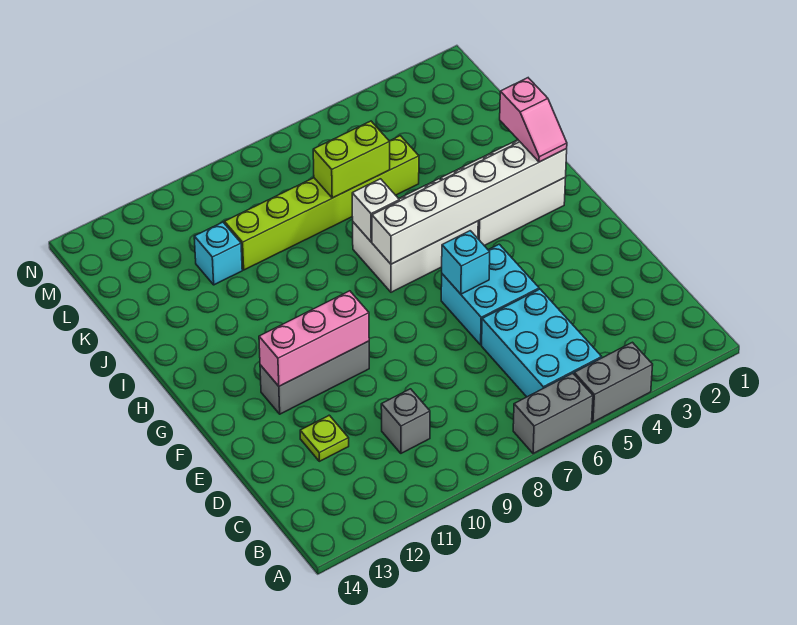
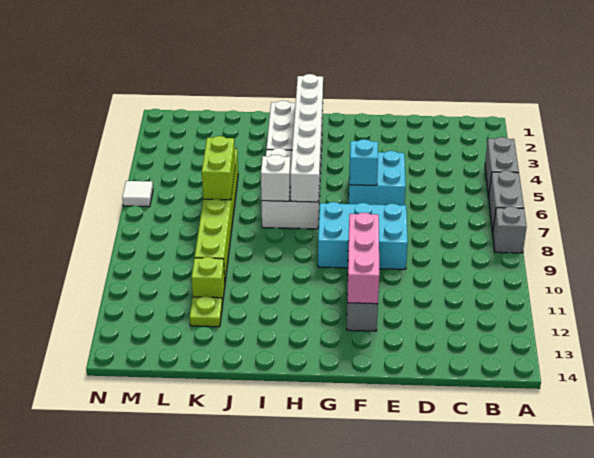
cyan brick B5:D6 level 1 -> cyan brick E8:G9 level 1
grey brick C10 level 1 -> grey brick A8 level 1
lime plate D12 level 1 -> lime plate K12 level 1
pink slope H2:I2 level 3 top I -> none
cyan brick K11 level 1 -> lime brick K11 level 1
none -> white tile N6 level 1

